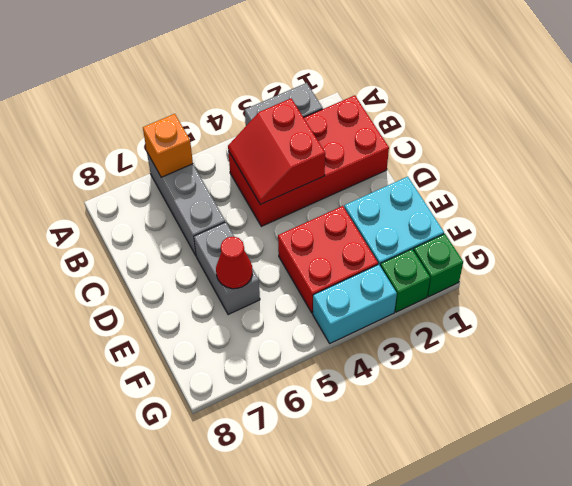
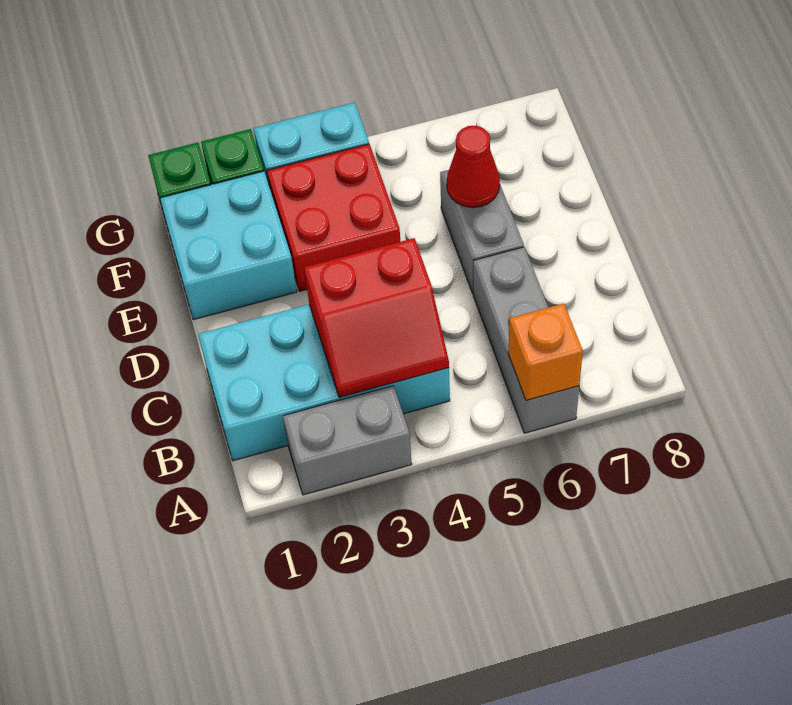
red brick B1:C4 level 1 -> cyan brick B1:C4 level 1
red slope B3:C4 level 2 top 3 -> red slope B3:C4 level 2 top C

